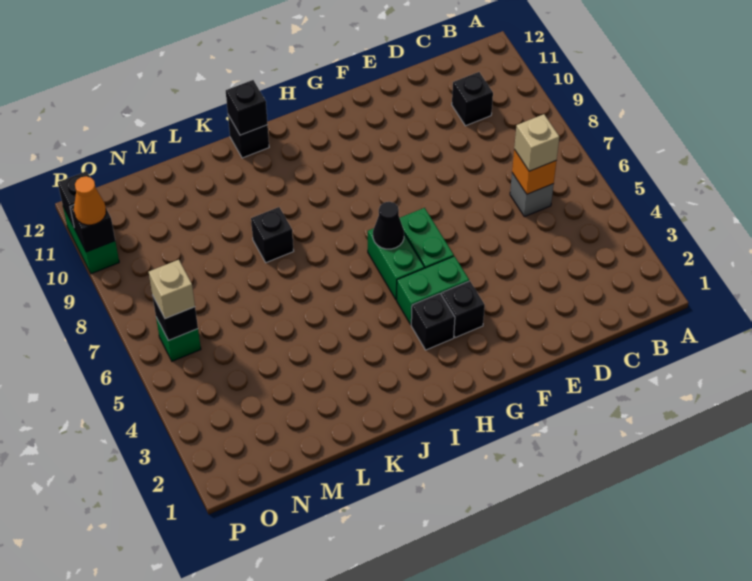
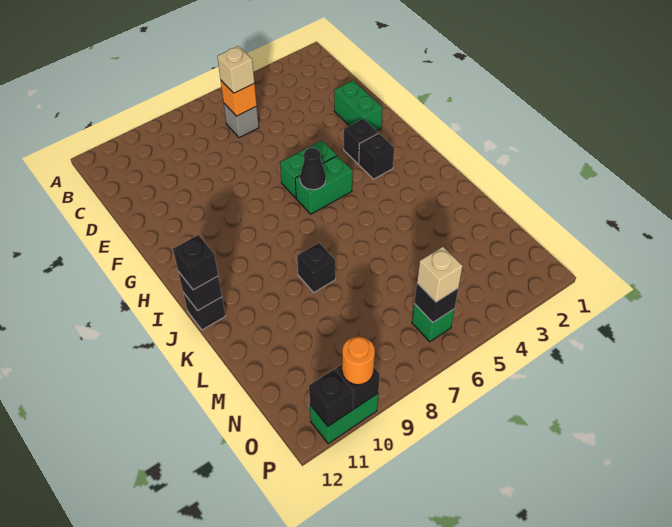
black brick C10 level 1 -> black brick J12 level 3
green brick G4:H4 level 1 -> green brick E2:F2 level 1
orange cone P10 level 3 -> orange round brick P10 level 3

